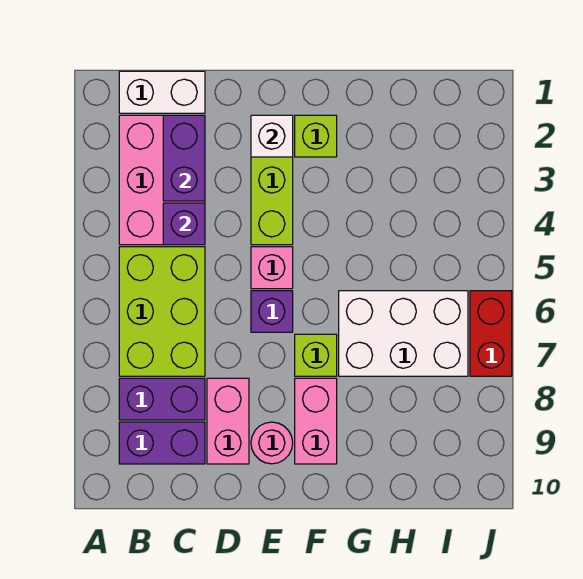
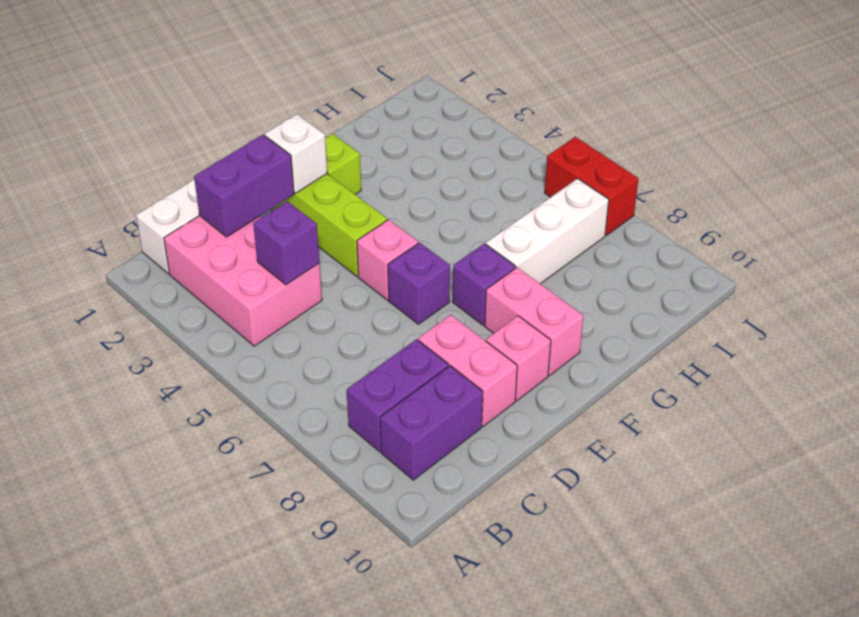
lime brick B5:C7 level 1 -> none
purple brick C2:C3 level 2 -> purple brick C2:D2 level 2
pink round brick E9 level 1 -> pink brick E9 level 1
lime brick F7 level 1 -> purple brick F7 level 1
white brick G6:I7 level 1 -> white brick G7:I7 level 1

